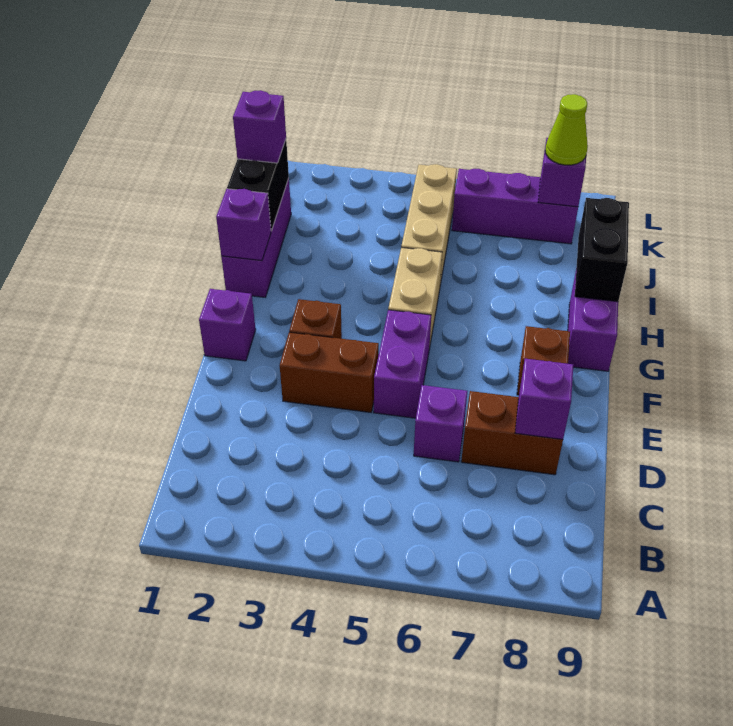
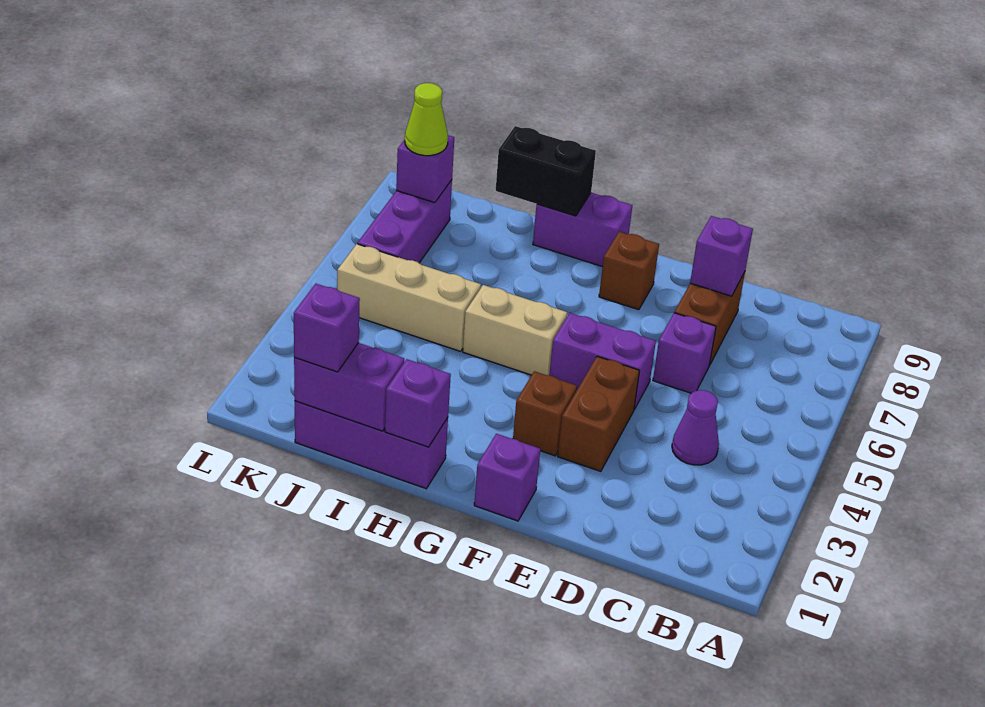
none -> purple cone C4 level 1
black brick I1:J1 level 2 -> purple brick I1:J1 level 2

